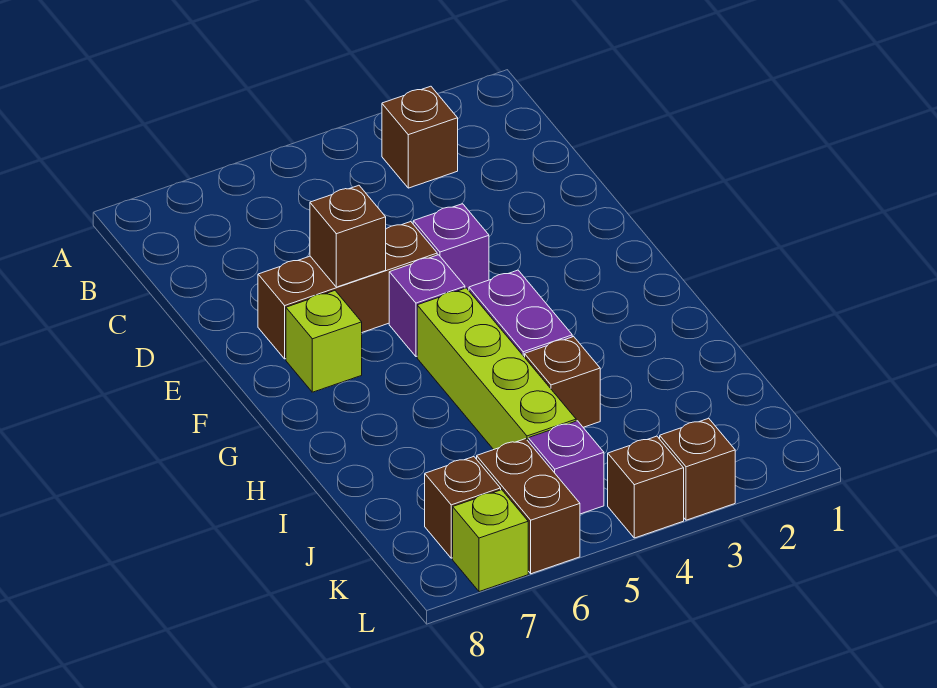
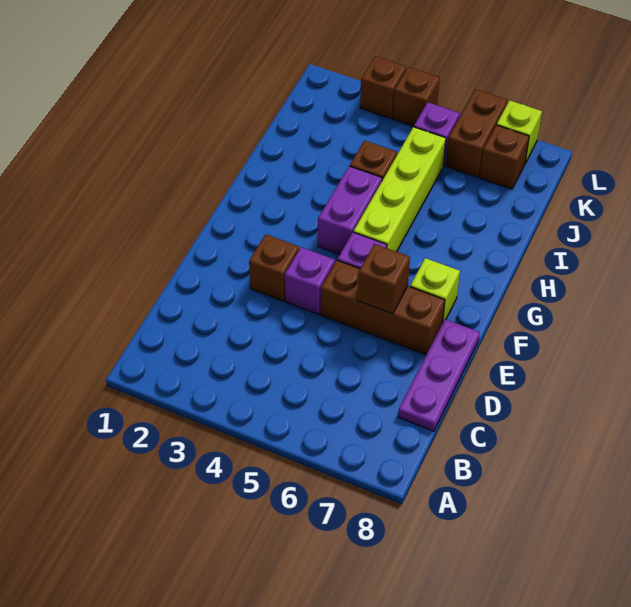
brown brick B3 level 1 -> brown brick E3 level 1
none -> purple plate C8:E8 level 1

